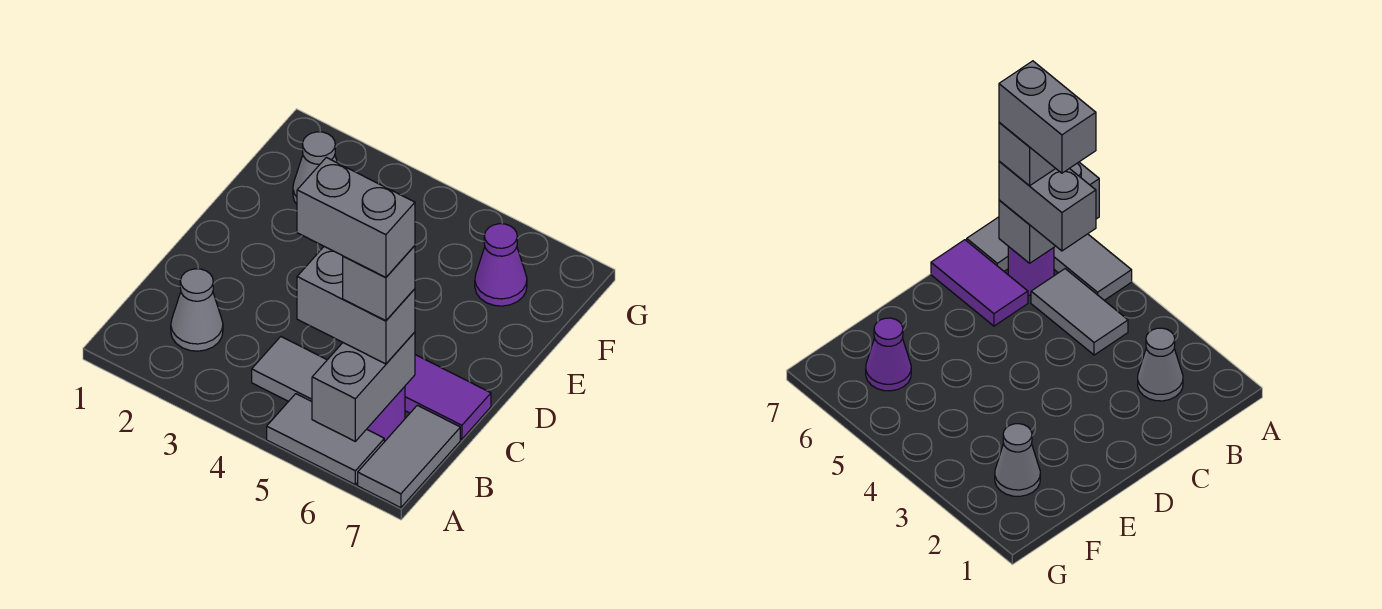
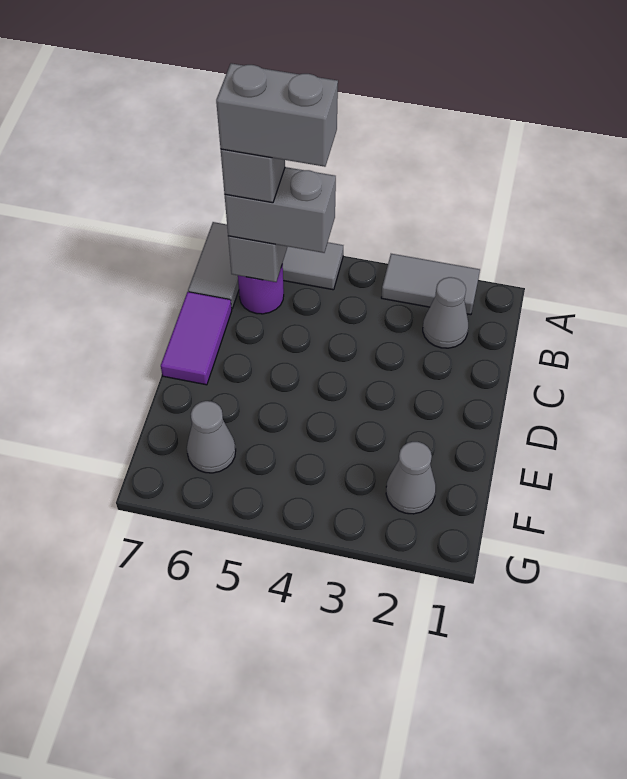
grey tile B4:B5 level 1 -> grey tile A2:A3 level 1
purple tile C6:C7 level 1 -> purple tile C7:D7 level 1
purple cone F6 level 1 -> grey cone F6 level 1

